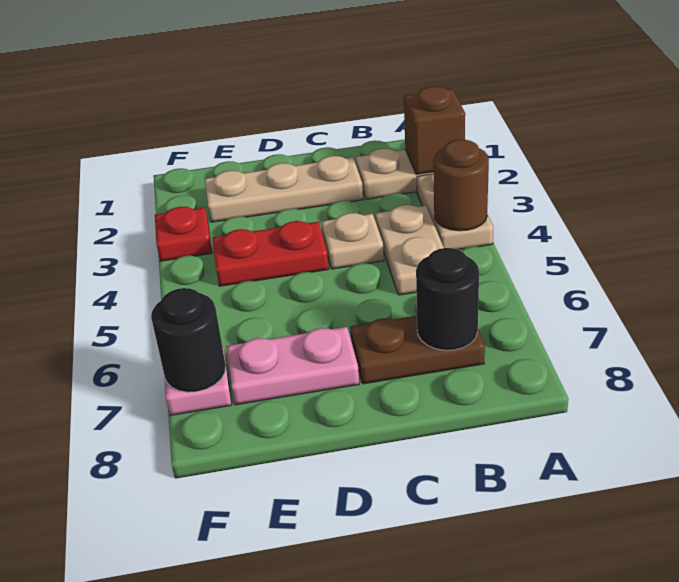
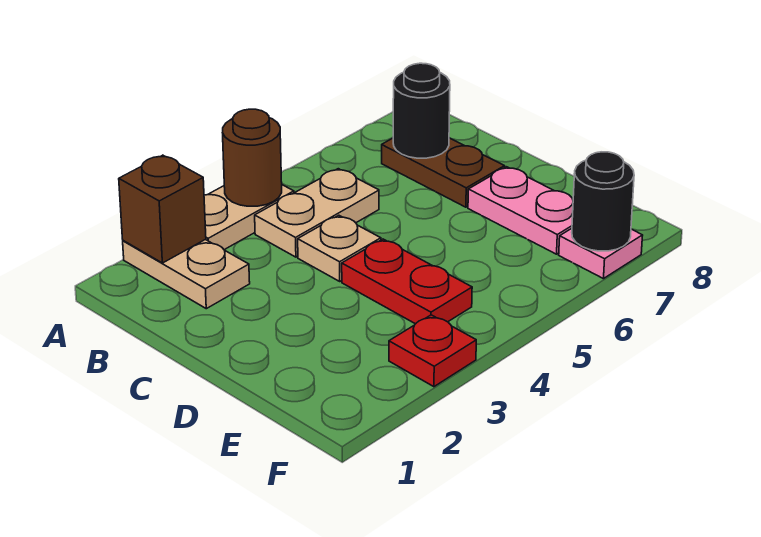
tan plate C2:E2 level 1 -> none

